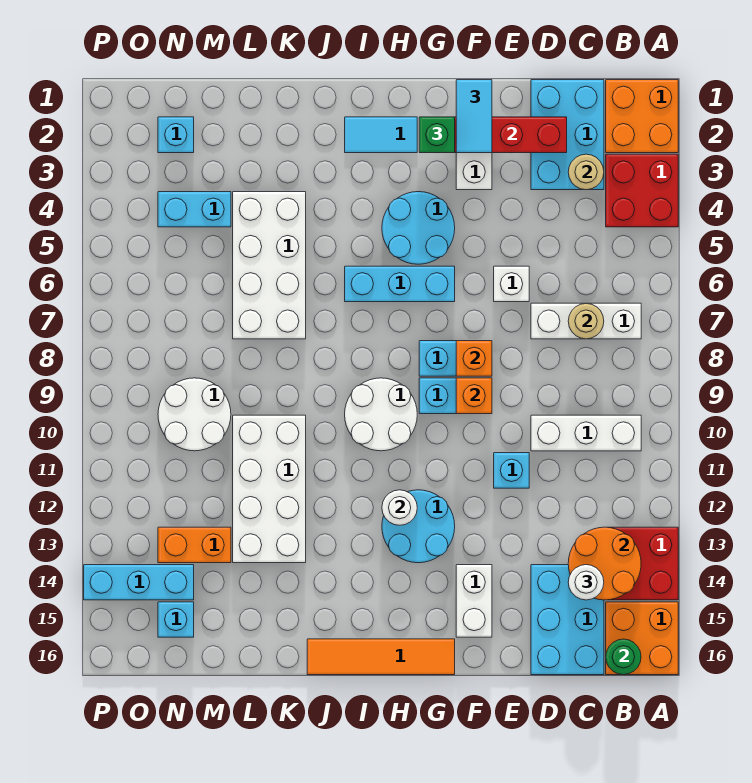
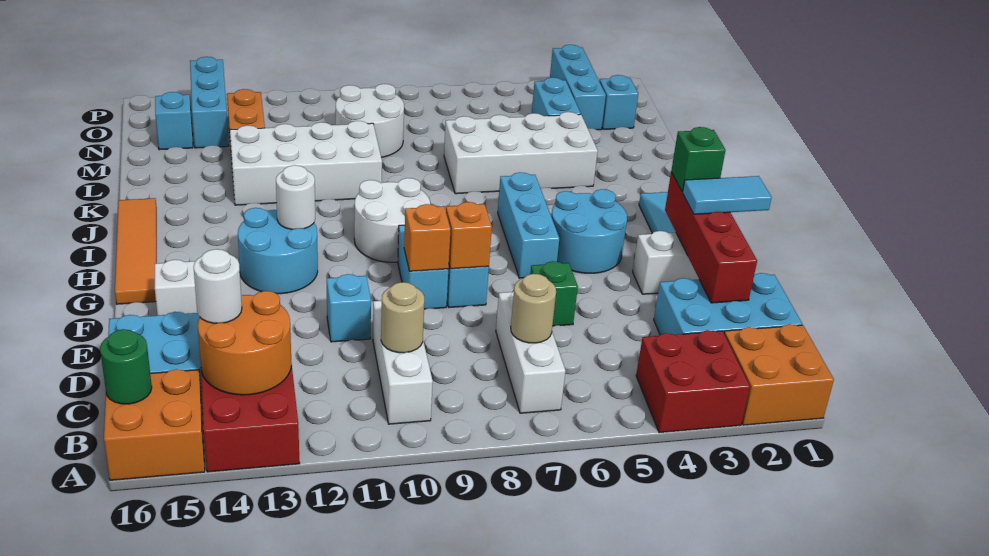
tan round brick C3 level 2 -> tan round brick C10 level 2
white brick E6 level 1 -> green brick E6 level 1
none -> cyan brick N3:P3 level 1

